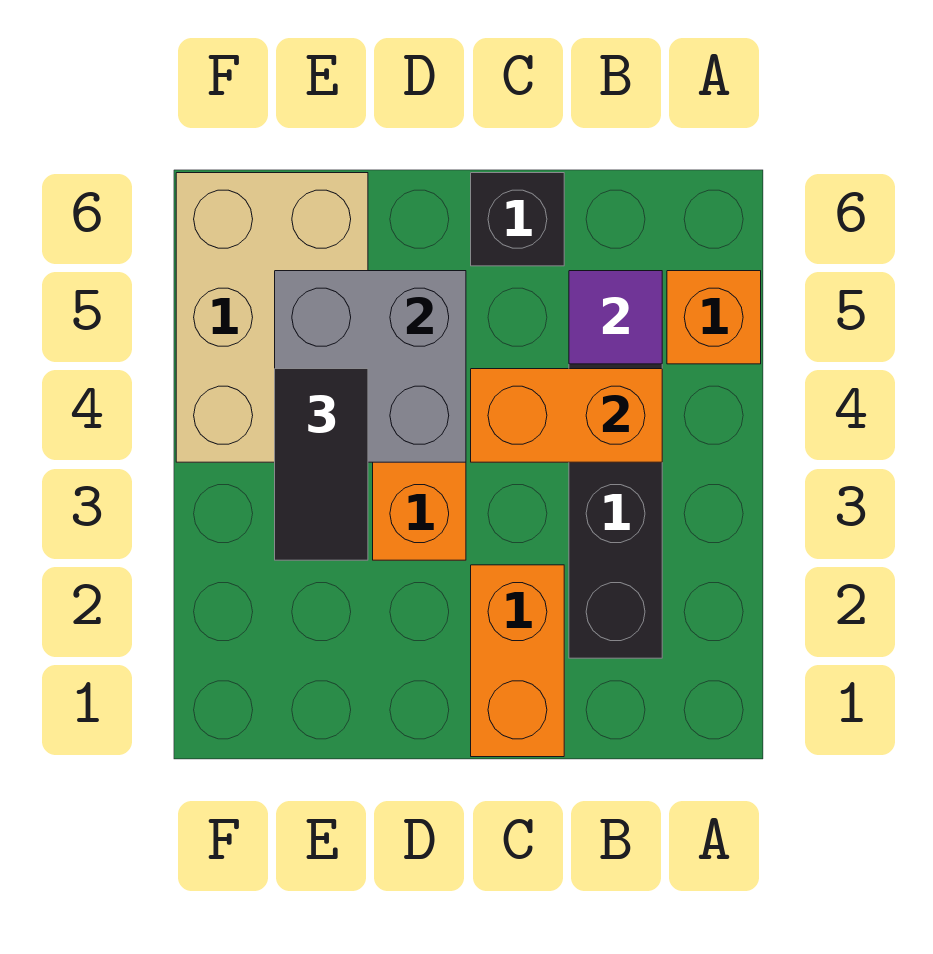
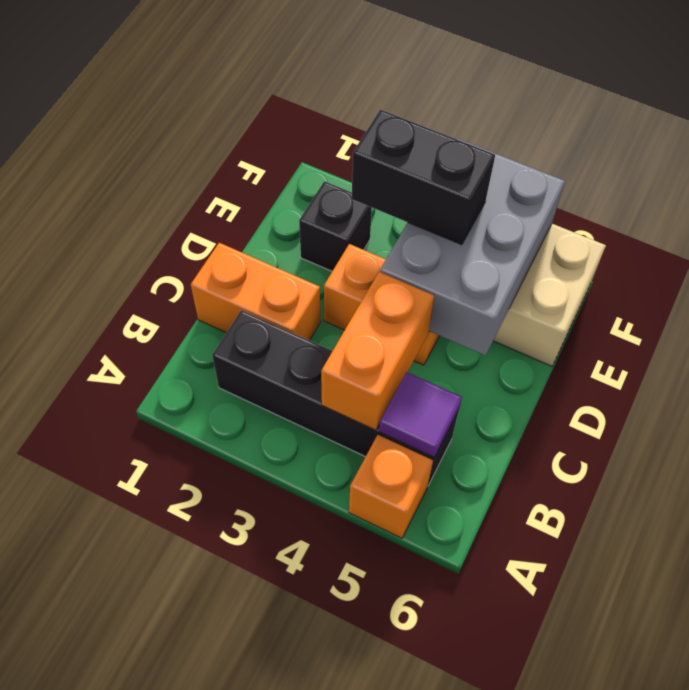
black brick C6 level 1 -> black brick E2 level 1
grey brick D4:E5 level 2 -> grey brick D4:F5 level 2
black tile E3:E4 level 3 -> black brick E3:E4 level 3

